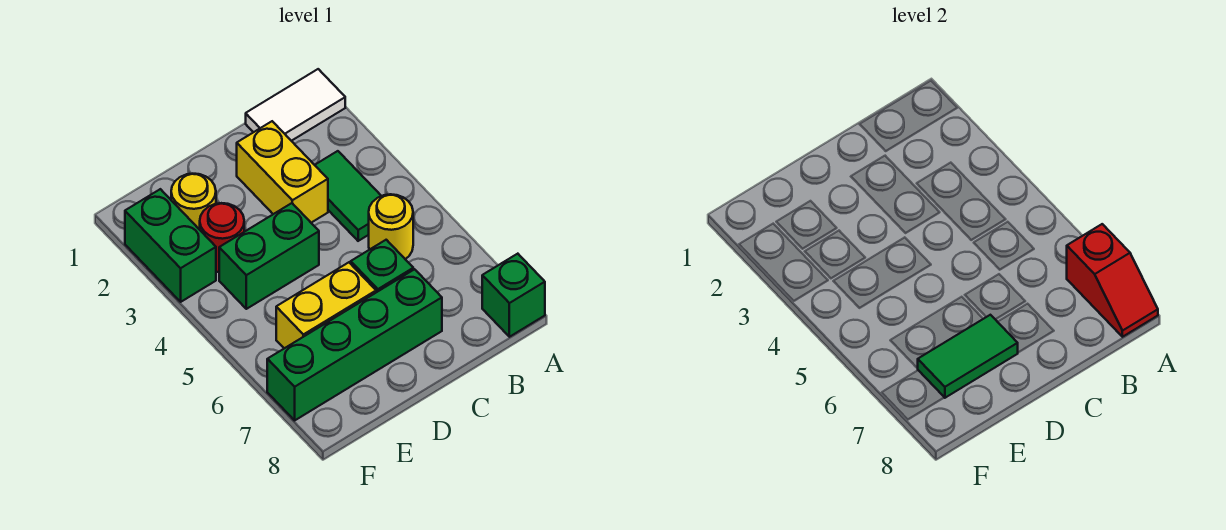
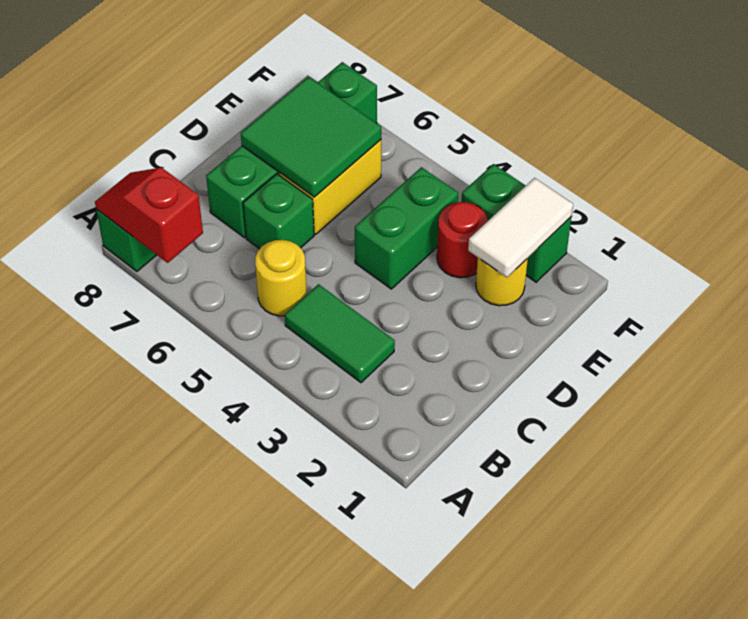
white tile A1:B1 level 1 -> white tile E2:F2 level 2
yellow brick C2:C3 level 1 -> none
green tile D7:E7 level 2 -> green tile D6:E7 level 2

